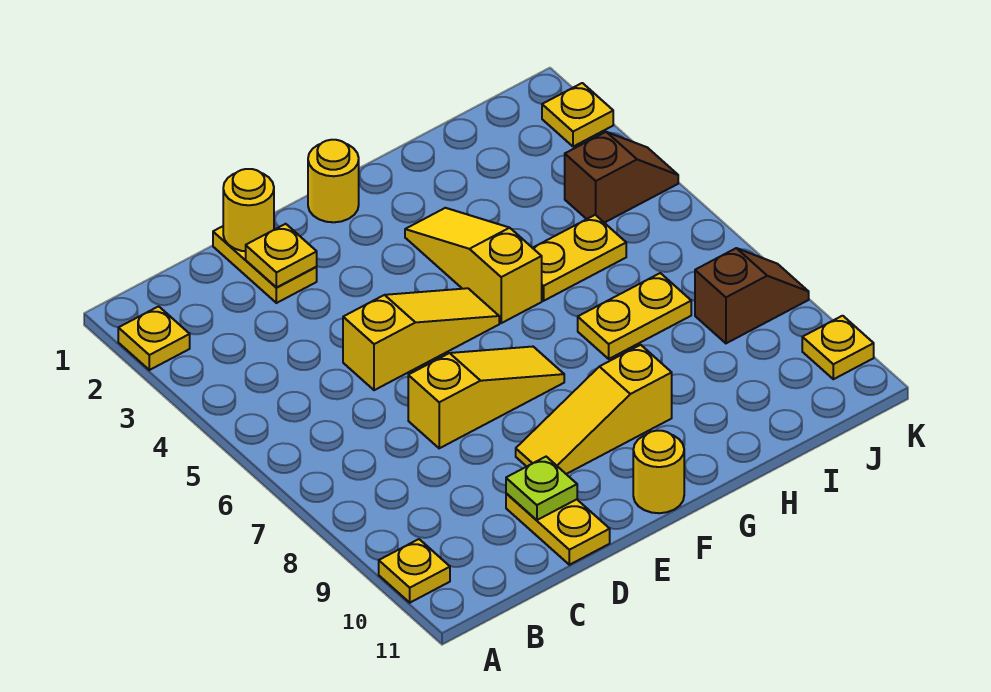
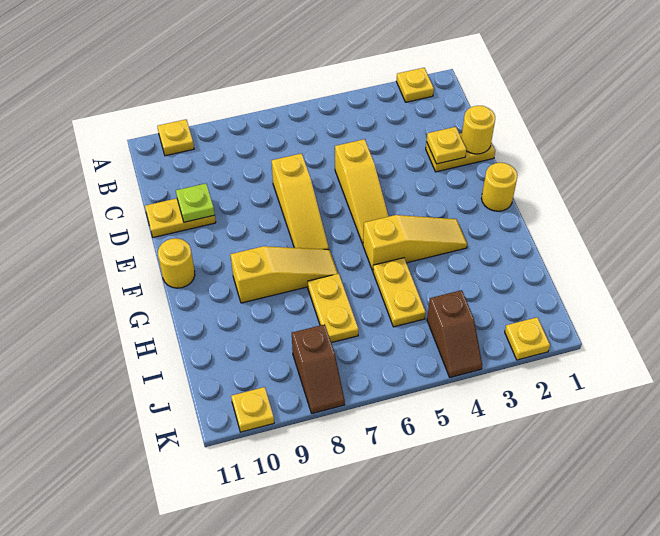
yellow slope E9:G9 level 1 top G -> yellow slope G7:G9 level 1 top 9

